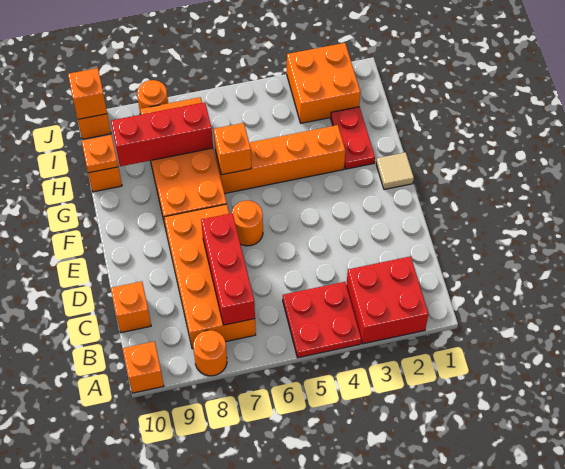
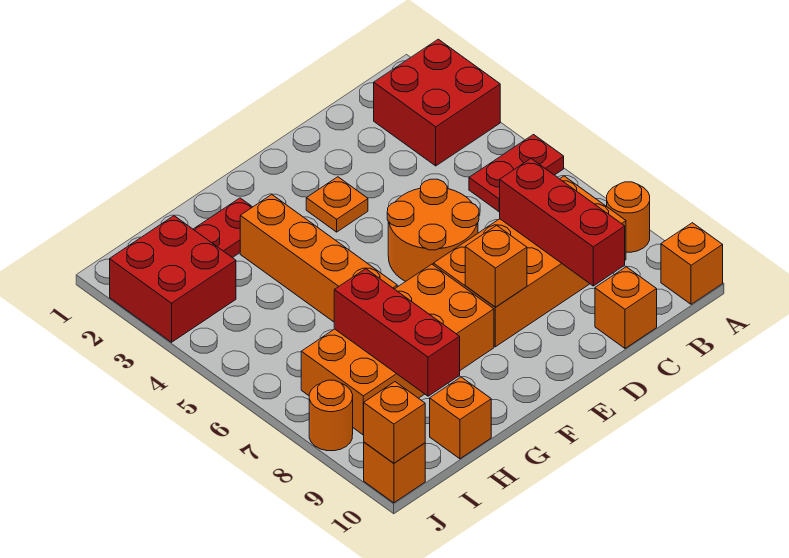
red plate A4:B5 level 1 -> red plate A5:B5 level 1
red brick B7:D7 level 2 -> red brick C7:C9 level 2
orange round brick E6 level 1 -> orange round brick D5:E6 level 1
tan tile F1 level 1 -> none
orange brick G6 level 2 -> orange brick E8 level 2
orange plate H10 level 2 -> orange plate E3 level 1
orange brick I2:J3 level 1 -> red brick I2:J3 level 1

